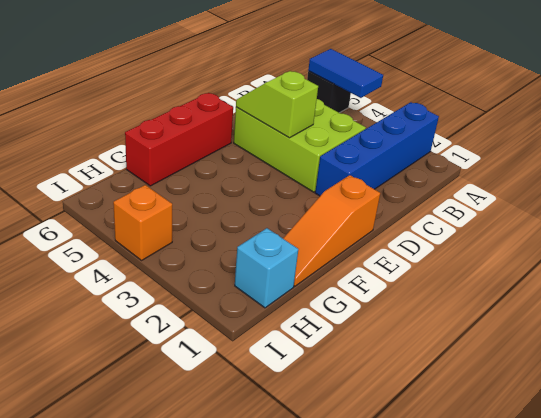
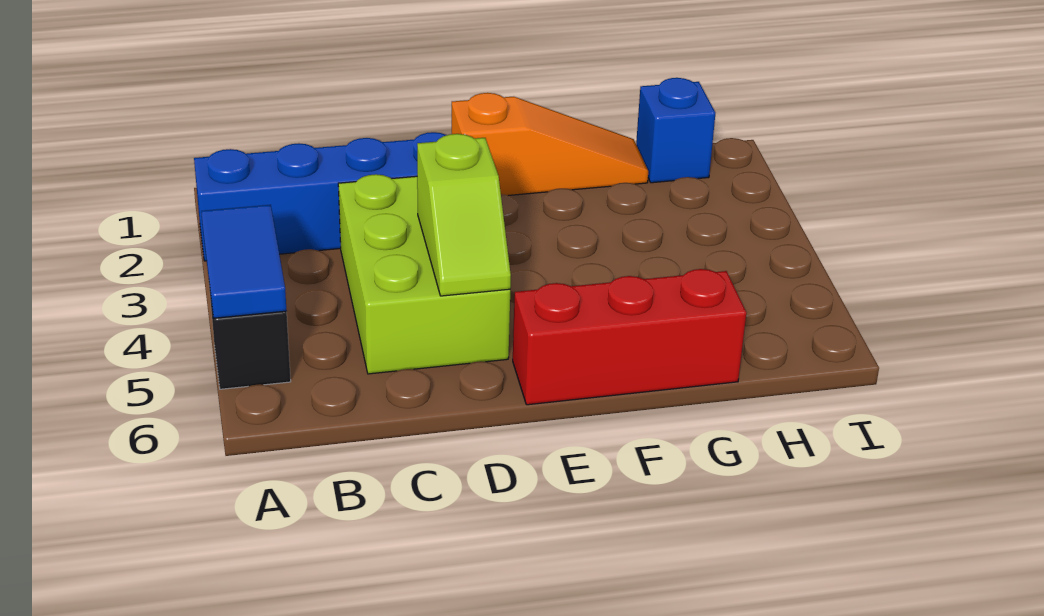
cyan brick H1 level 1 -> blue brick H1 level 1
orange brick I4 level 1 -> none

